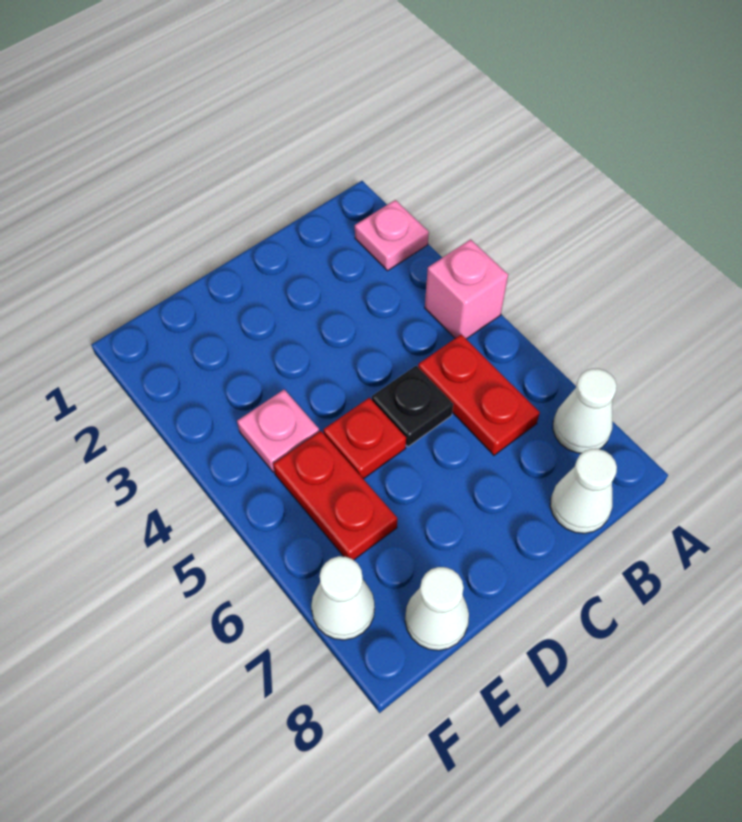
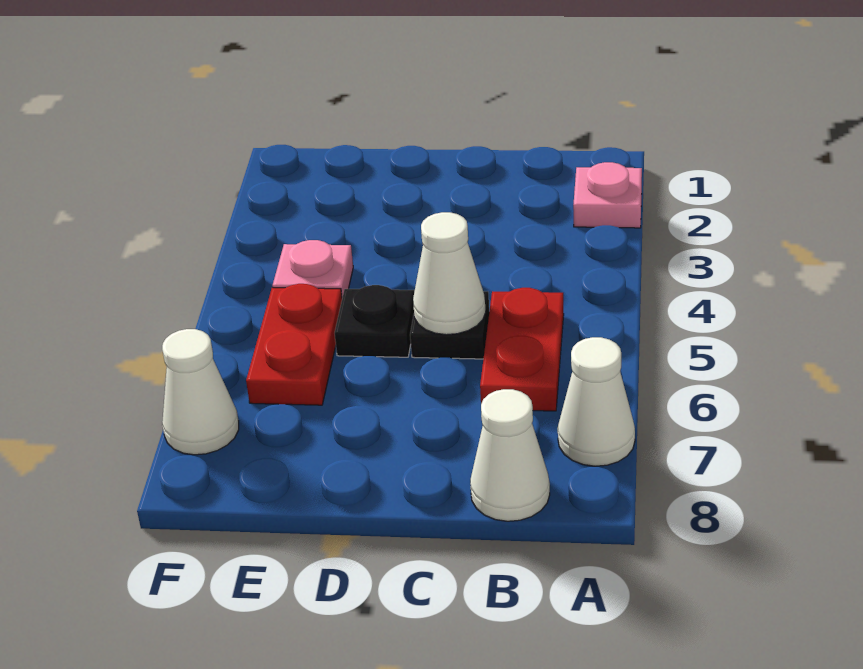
pink brick A4 level 1 -> none
red plate D5 level 1 -> black plate D5 level 1
white cone E8 level 1 -> white cone C5 level 2

